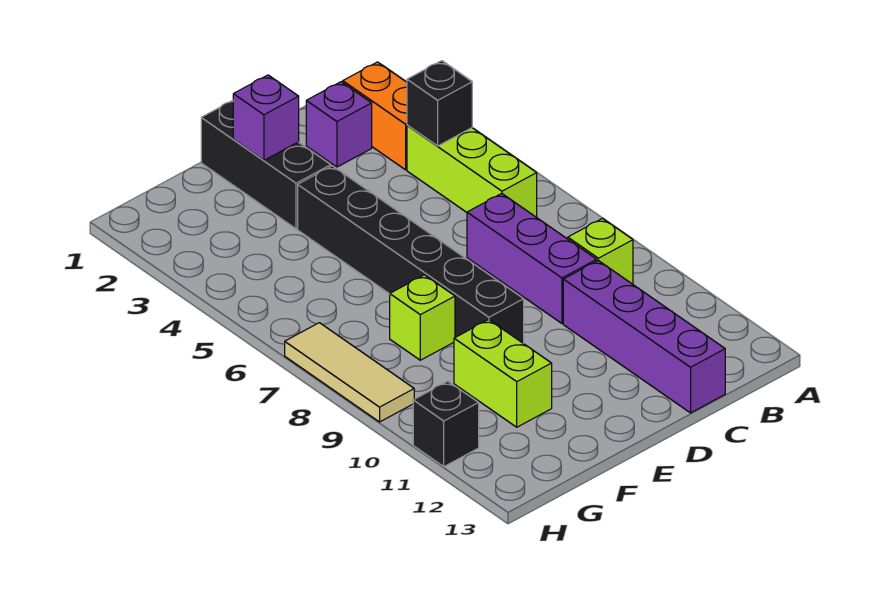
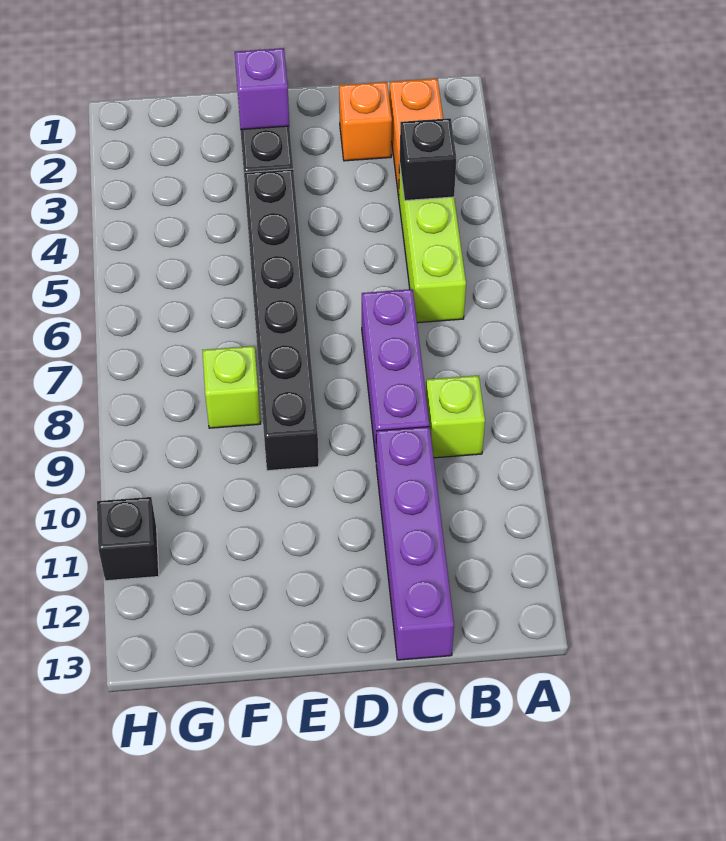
purple brick C2 level 1 -> orange brick C2 level 1
lime brick F10:F11 level 1 -> none
tan tile H7:H9 level 1 -> none

